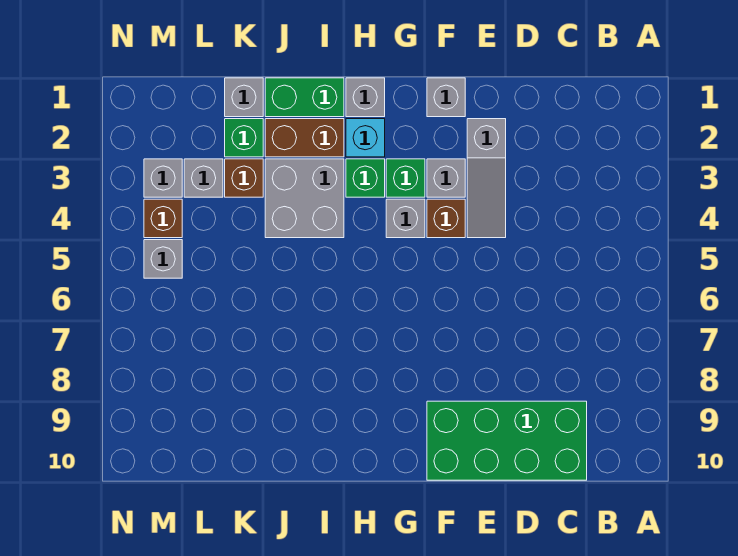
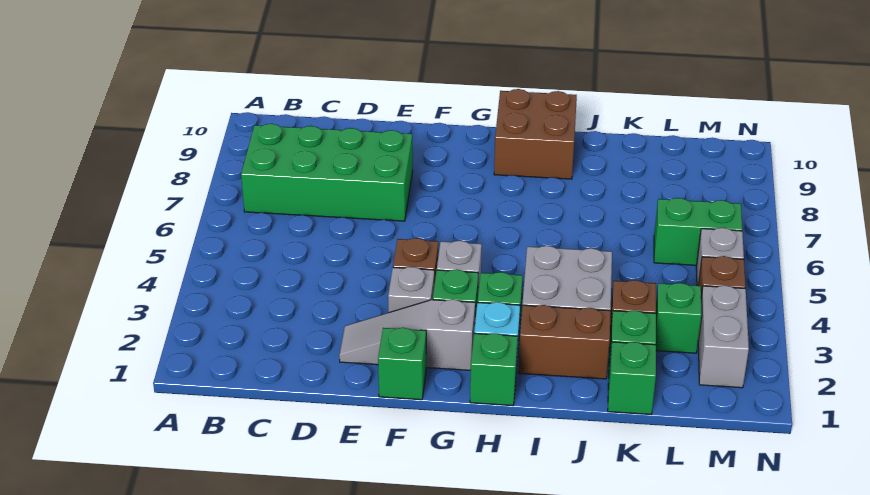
green brick C9:F10 level 1 -> green brick B7:E8 level 1
grey slope E2:E4 level 1 top 2 -> grey slope E2:G2 level 1 top G
grey brick F1 level 1 -> green brick F1 level 1
grey brick H1 level 1 -> green brick H1 level 1
none -> brown brick H9:I10 level 1
green brick I1:J1 level 1 -> green brick L6:M6 level 1
grey brick K1 level 1 -> green brick K1 level 1
grey brick L3 level 1 -> green brick L3 level 1
grey brick M3 level 1 -> grey brick M2:M3 level 1

